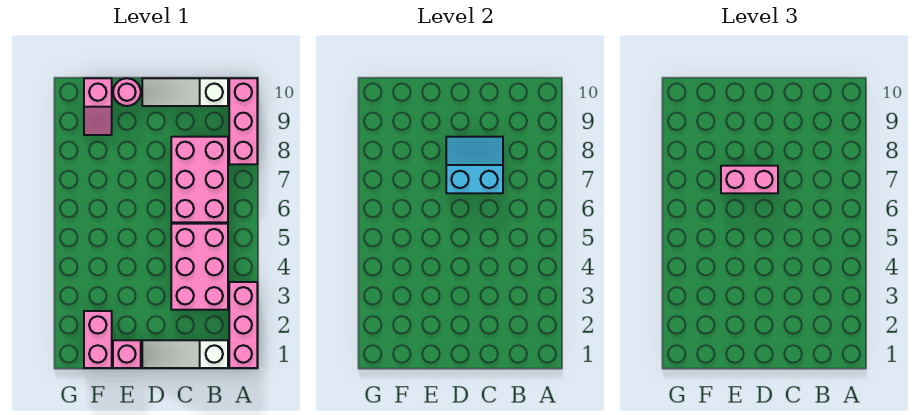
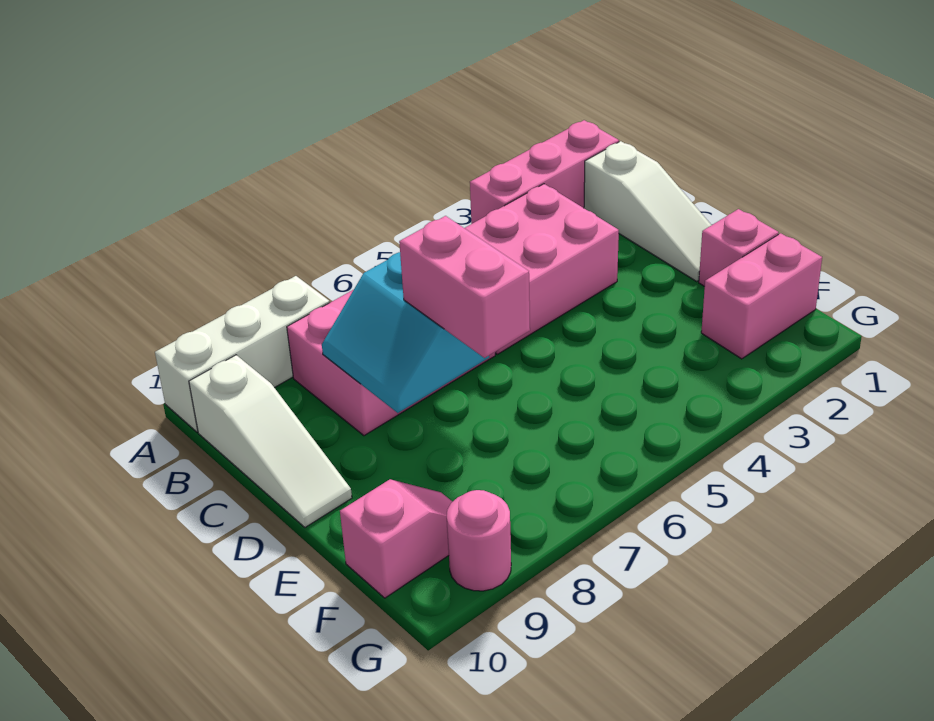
pink brick A8:A10 level 1 -> white brick A8:A10 level 1
pink round brick E10 level 1 -> pink round brick G9 level 1

